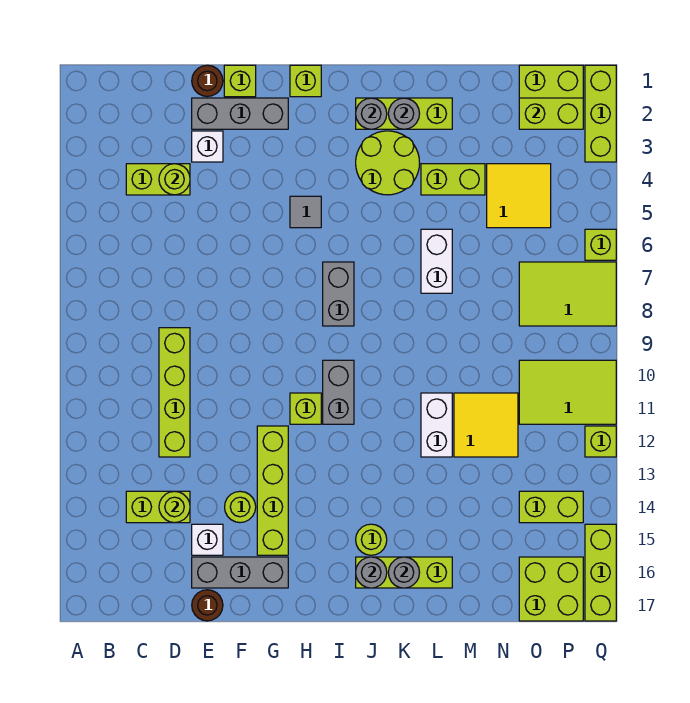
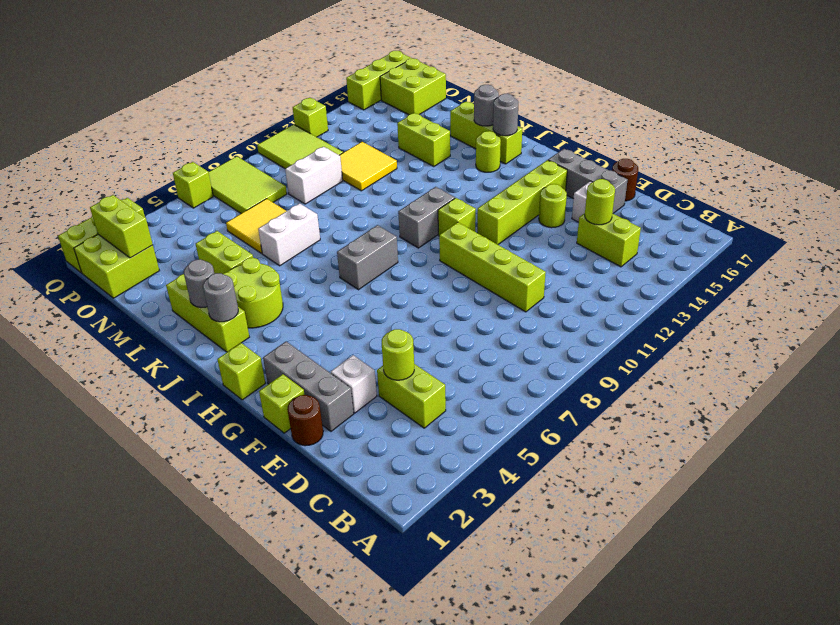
lime brick D9:D12 level 1 -> lime brick D10:G10 level 1
grey tile H5 level 1 -> none
white brick L11:L12 level 1 -> white brick N9:N10 level 1
yellow tile N4:O5 level 1 -> yellow tile M6:N7 level 1
lime brick O14:P14 level 1 -> lime brick L14:M14 level 1

